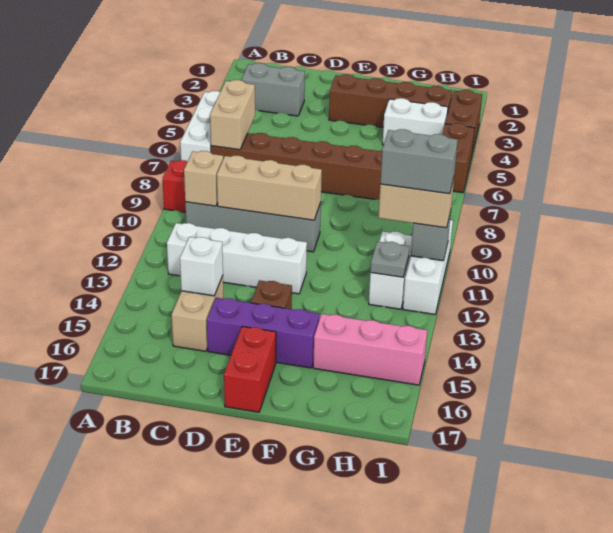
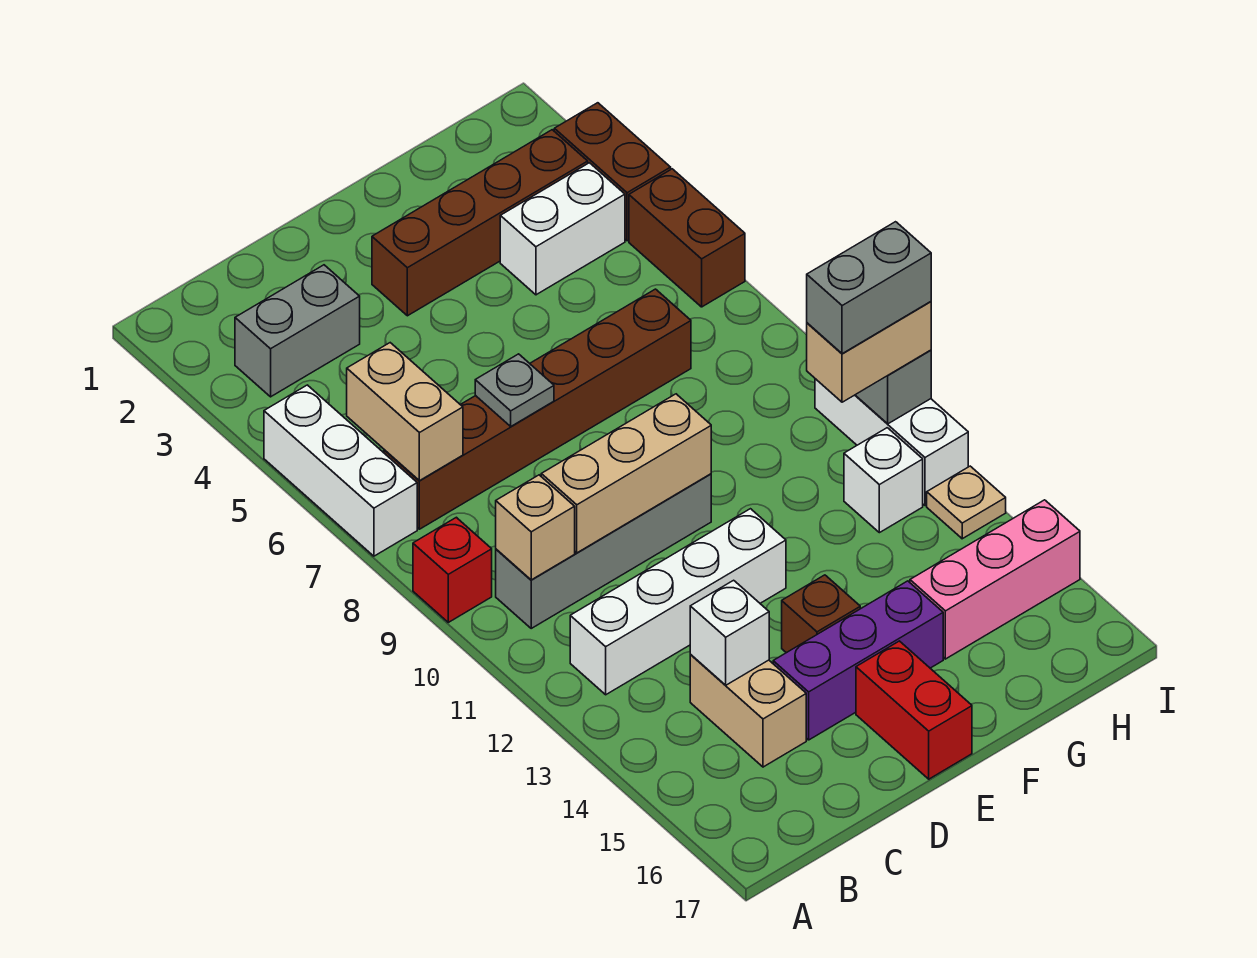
white brick H11:H12 level 1 -> white brick H12 level 1
grey plate H12 level 2 -> grey plate D7 level 2
none -> tan plate I13 level 1

